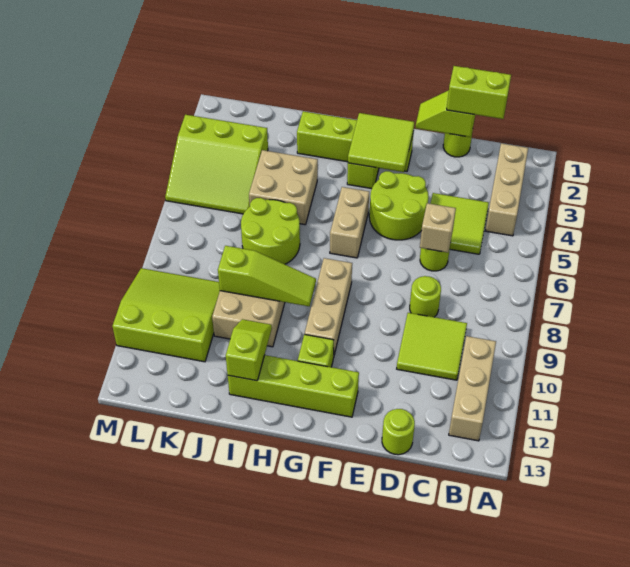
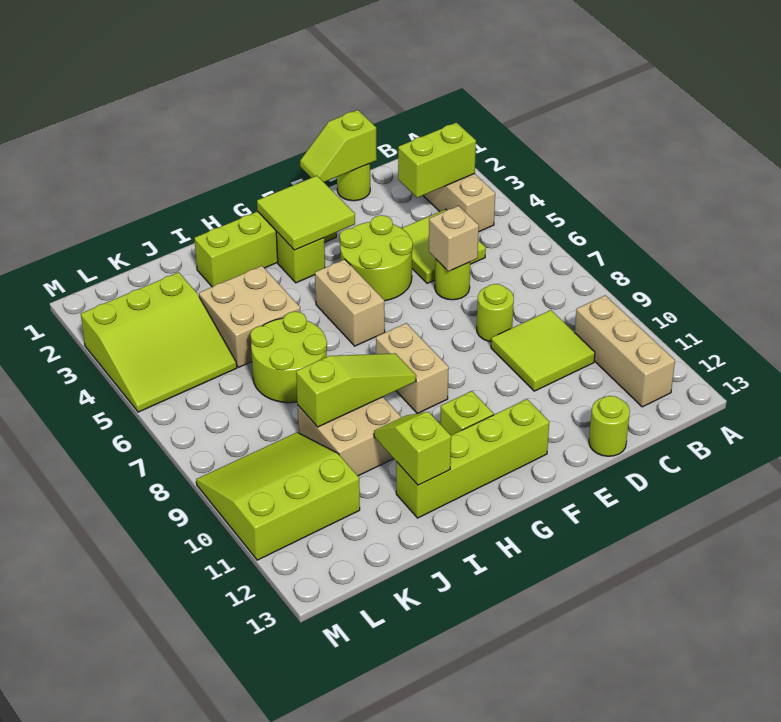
lime brick C1:D1 level 3 -> lime brick B3:C3 level 2
tan brick G8:G10 level 1 -> tan brick G8:G9 level 1

